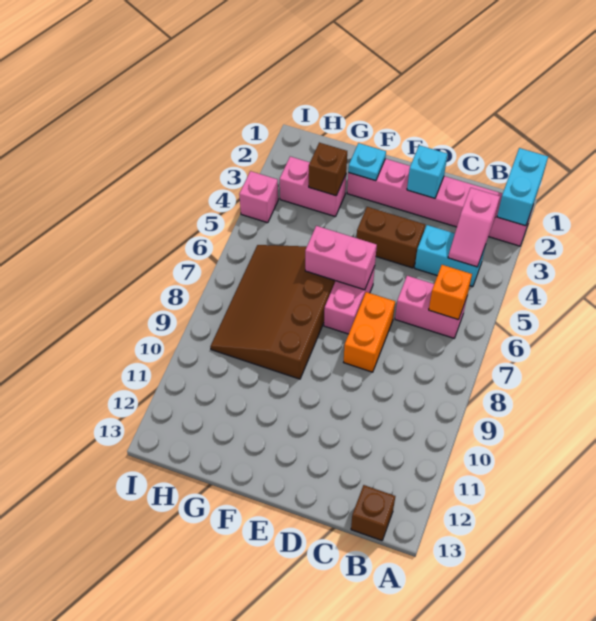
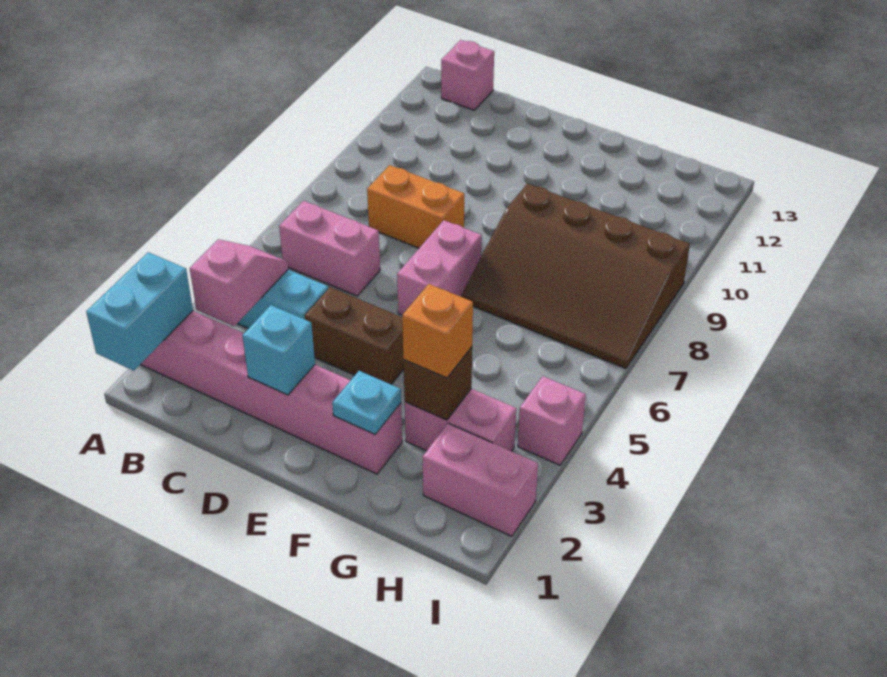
orange brick B6 level 2 -> orange brick G3 level 3
brown brick B13 level 1 -> pink brick B13 level 1
orange brick D7:D8 level 1 -> orange brick C8:D8 level 1
pink brick E6:F6 level 2 -> pink brick H2:I2 level 1
brown slope F6:H9 level 1 top F -> brown slope F7:I9 level 1 top 9

